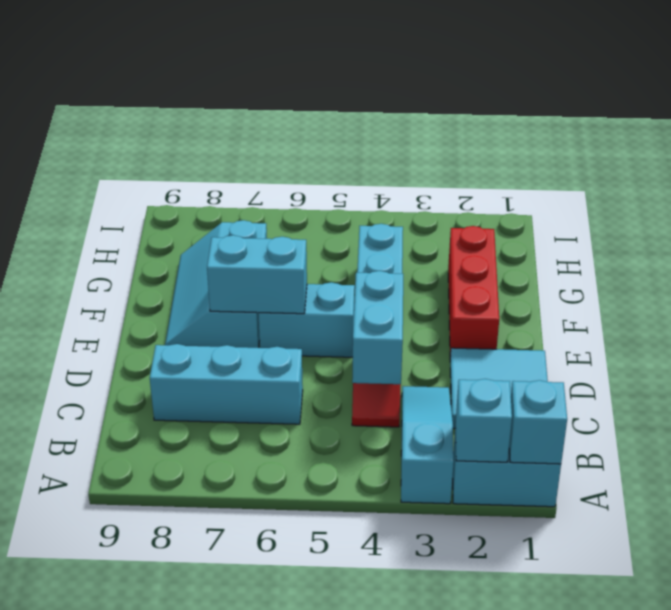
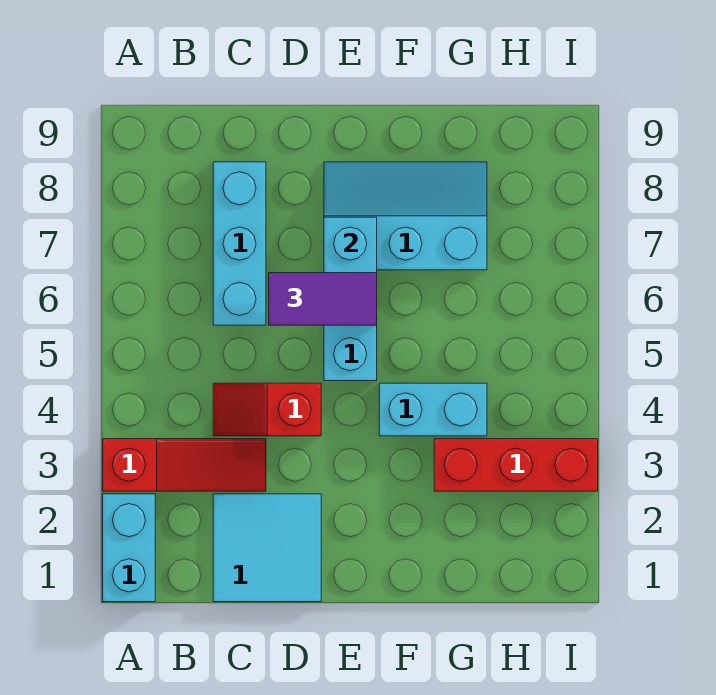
cyan brick A1 level 2 -> none
cyan brick A2 level 2 -> none
cyan slope A3:C3 level 1 top A -> red slope A3:C3 level 1 top A
cyan brick C4:D4 level 2 -> none
none -> purple tile D6:E6 level 3
red brick E2:G2 level 1 -> red brick G3:I3 level 1

